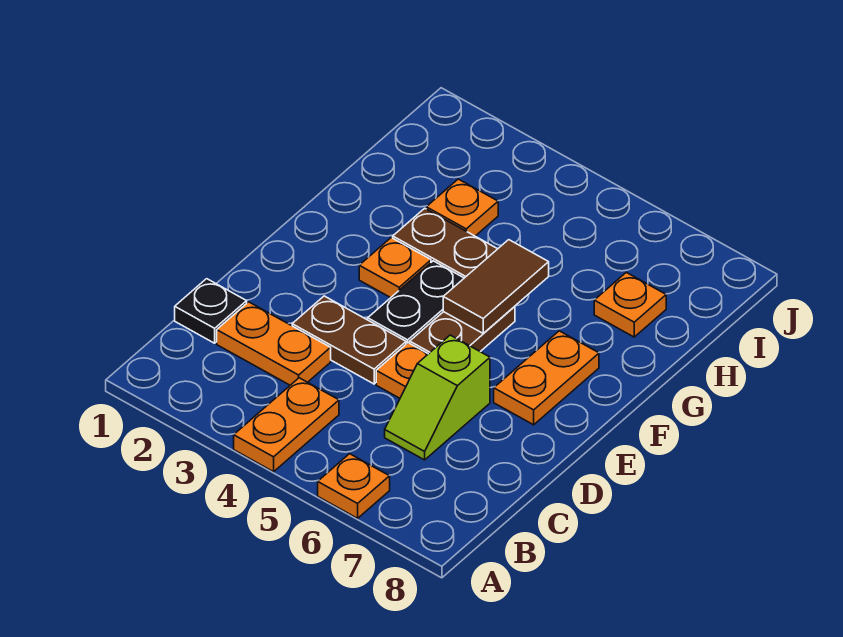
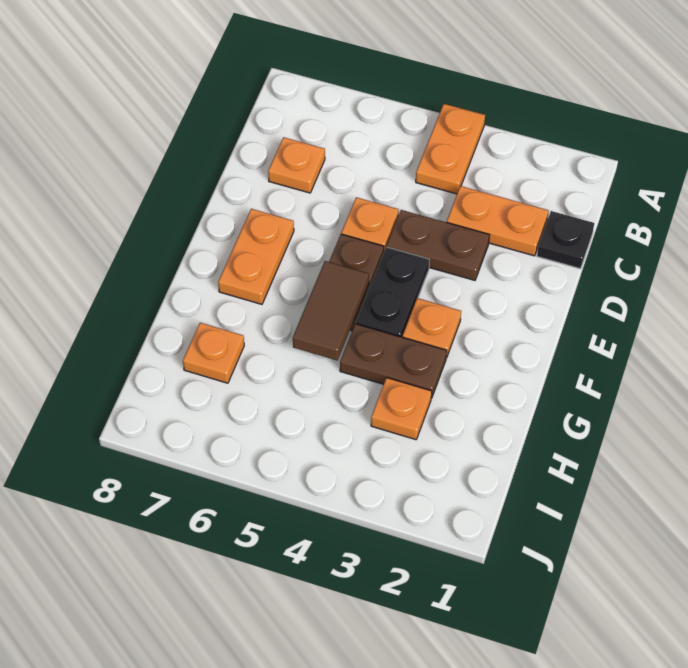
orange plate A6 level 1 -> orange plate C7 level 1
lime slope C6:D6 level 1 top D -> none

